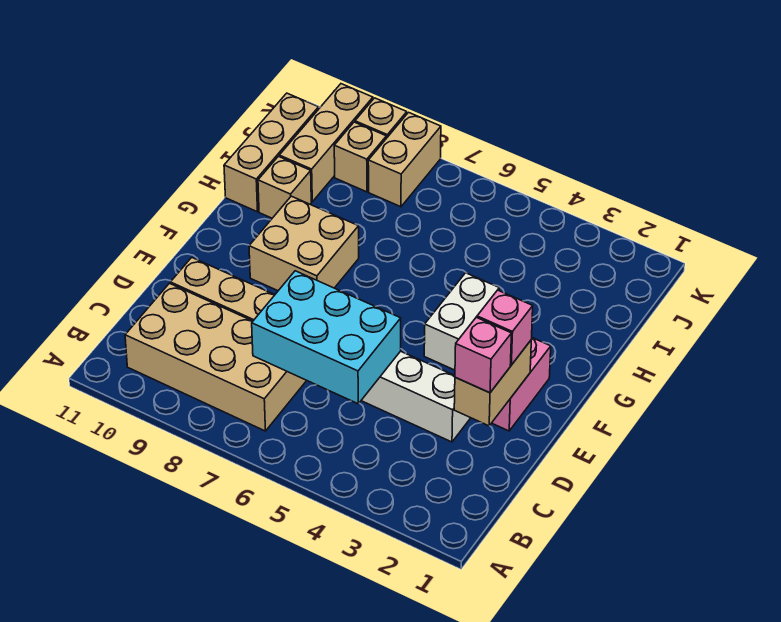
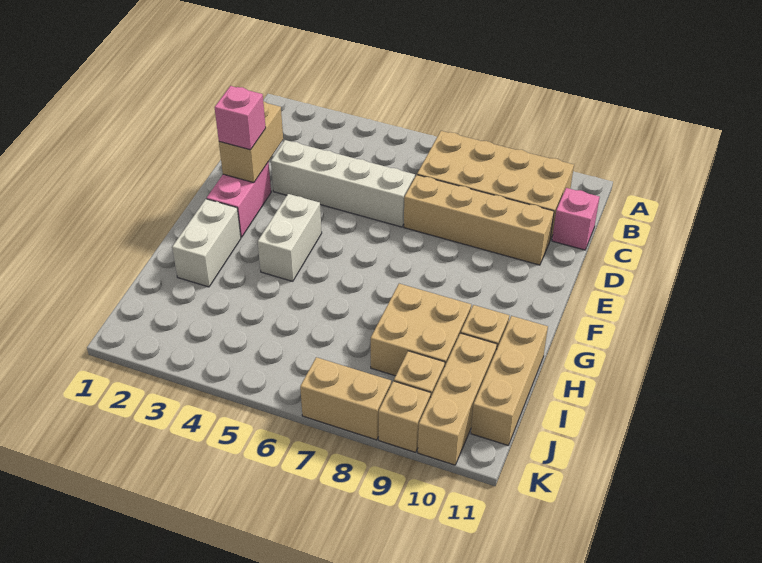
cyan brick C5:D7 level 2 -> none
pink brick D2 level 3 -> pink brick C11 level 1
tan brick F8:G9 level 1 -> tan brick H8:I9 level 1
none -> white brick G2:H2 level 1
tan brick J8:K8 level 1 -> tan brick K7:K8 level 1

